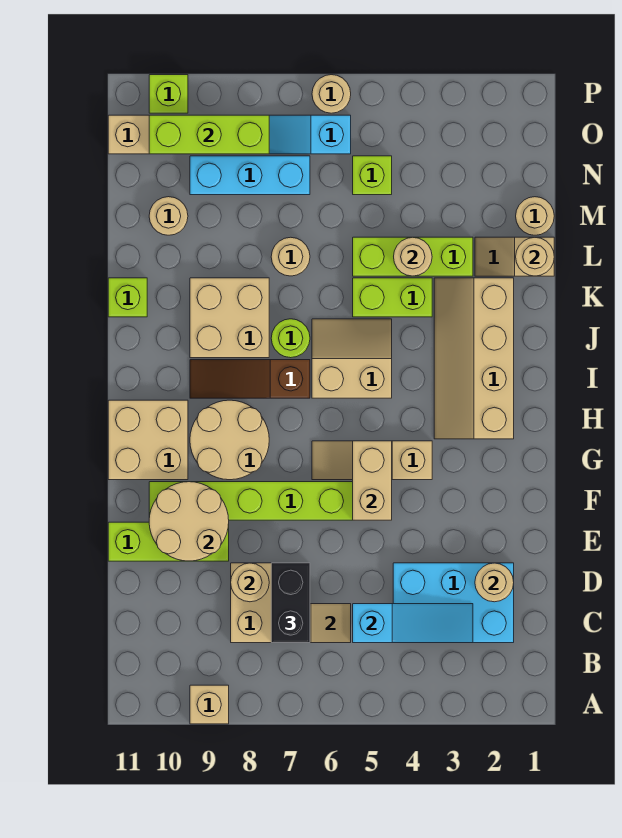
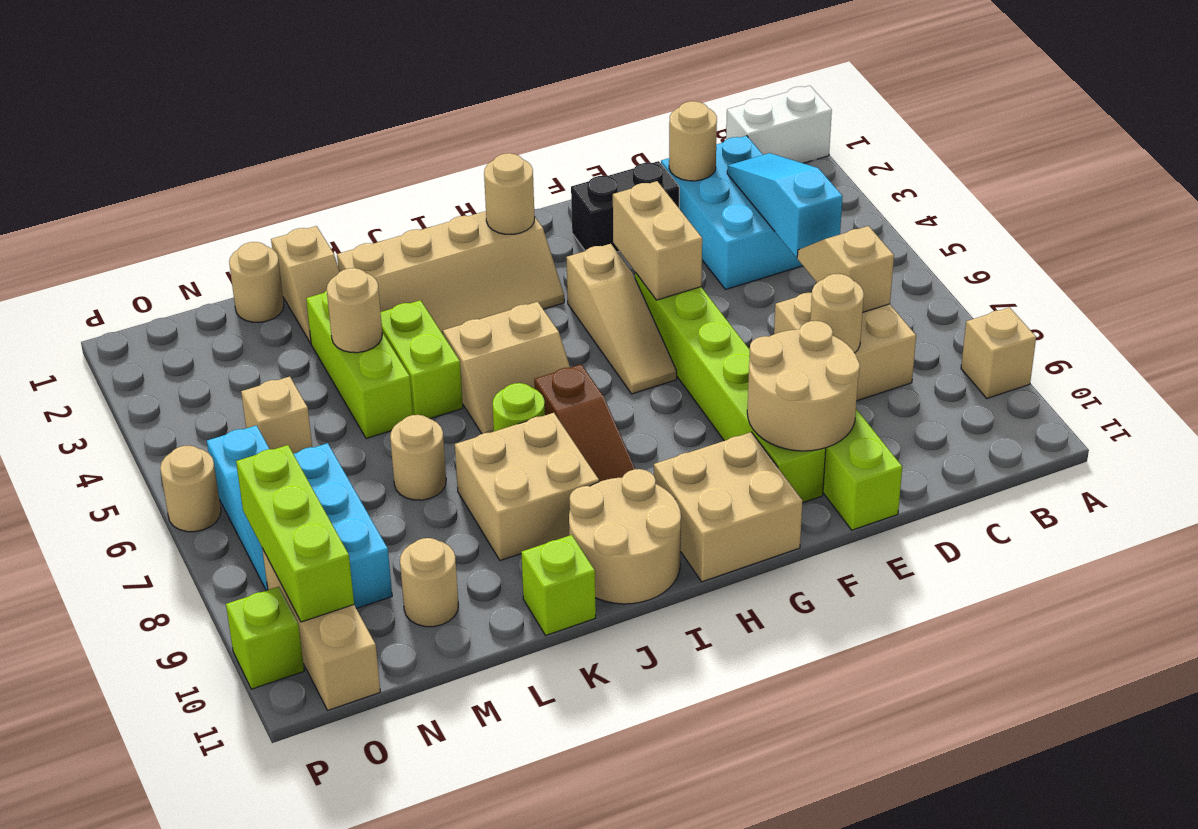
none -> white brick A1:B1 level 1
black brick C7:D7 level 3 -> black brick E2:F2 level 1
tan brick F5:G5 level 2 -> tan brick F4:F5 level 2
tan round brick G8:H9 level 1 -> tan round brick I10:J11 level 1
tan slope I5:J6 level 1 top I -> tan slope I5:J6 level 1 top 5
tan round brick L1 level 2 -> tan round brick H2 level 2
lime brick N5 level 1 -> tan brick N5 level 1

